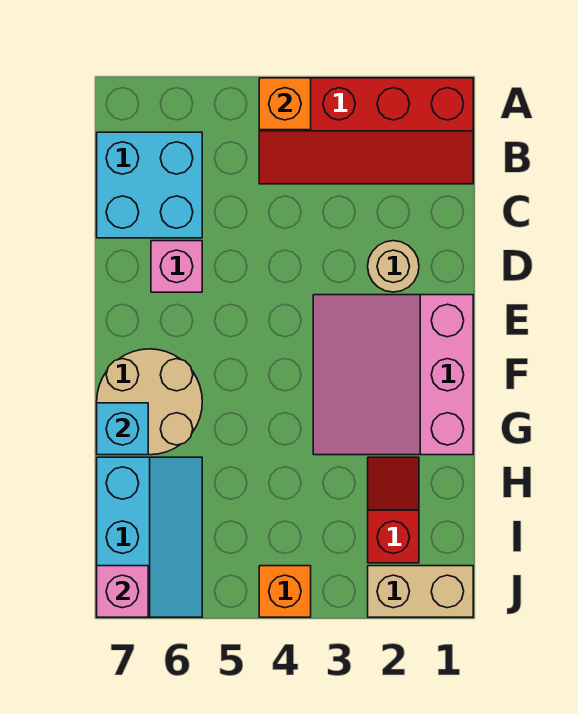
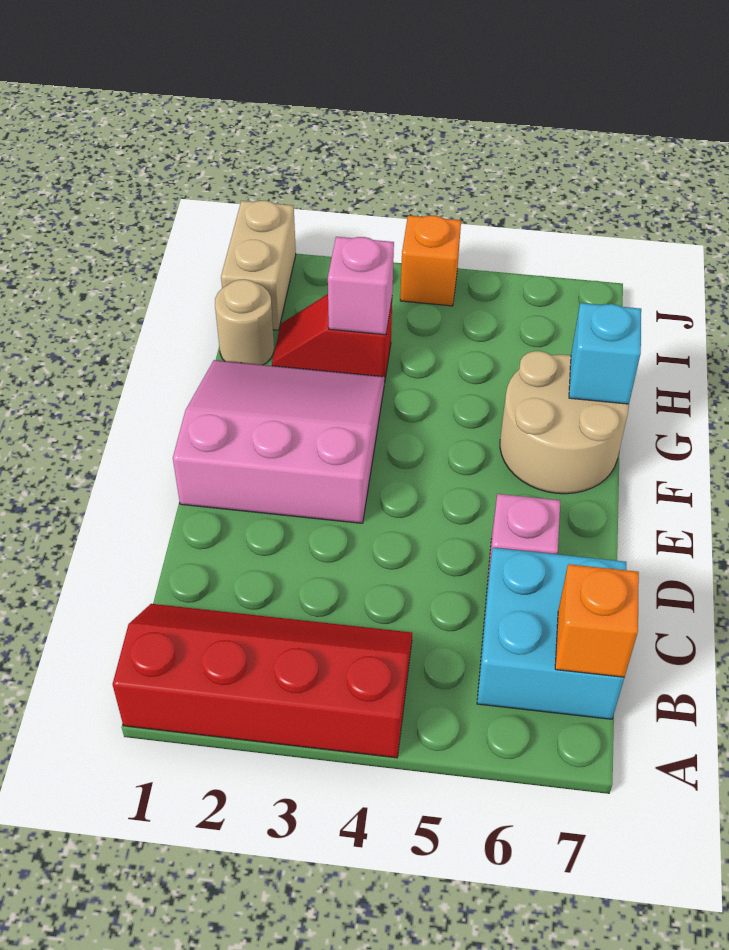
orange brick A4 level 2 -> orange brick B7 level 2
tan round brick D2 level 1 -> tan round brick H1 level 1
pink slope E1:G3 level 1 top 1 -> pink slope E1:G3 level 1 top E
red slope H2:I2 level 1 top I -> red slope H2:H3 level 1 top 3
cyan slope H6:J7 level 1 top 7 -> none
tan brick J1:J2 level 1 -> tan brick I1:J1 level 1
pink brick J7 level 2 -> pink brick H3 level 2

